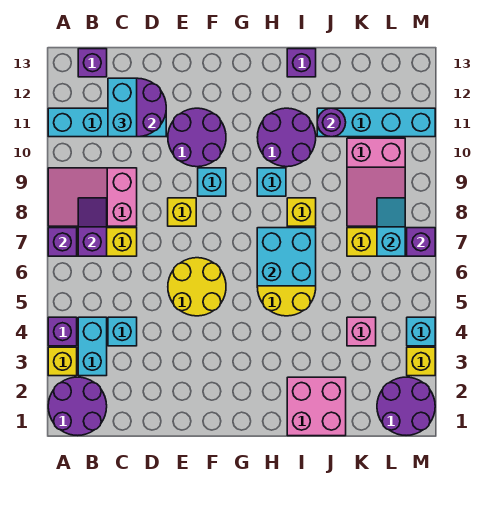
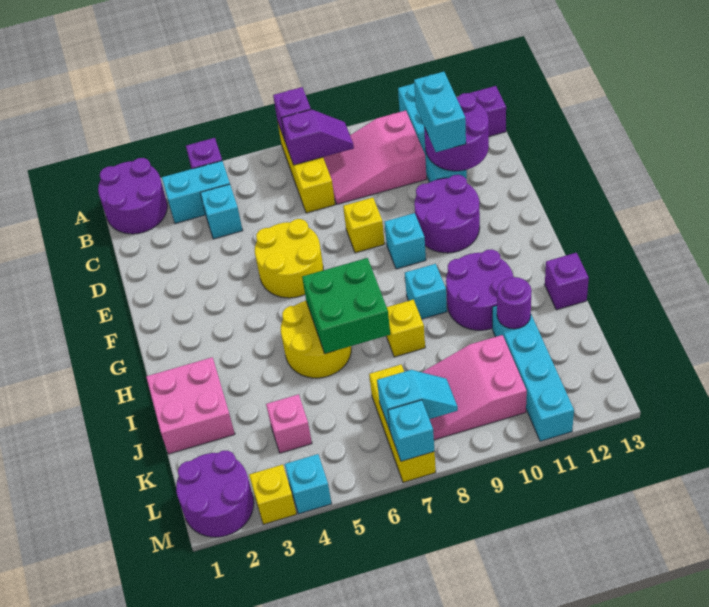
yellow brick A3 level 1 -> none
pink slope A8:C9 level 1 top C -> pink slope B8:C10 level 1 top 10
cyan brick C11:C12 level 3 -> cyan brick C11:D11 level 3
cyan brick H6:I7 level 2 -> green brick H6:I7 level 2
purple brick M7 level 2 -> cyan brick M7 level 2

